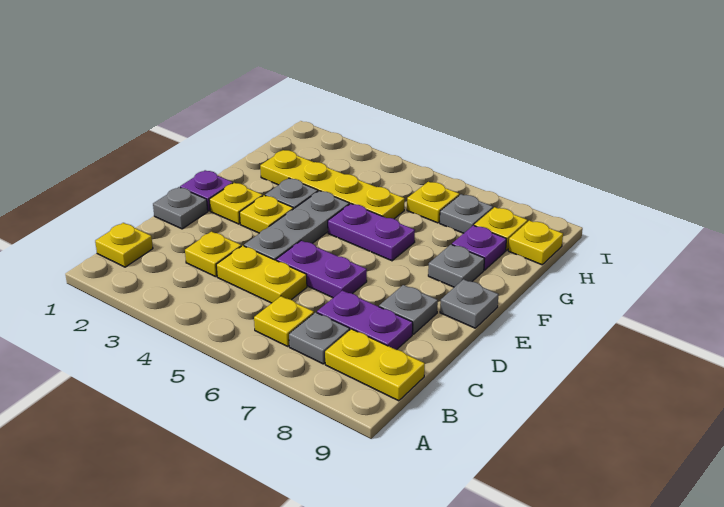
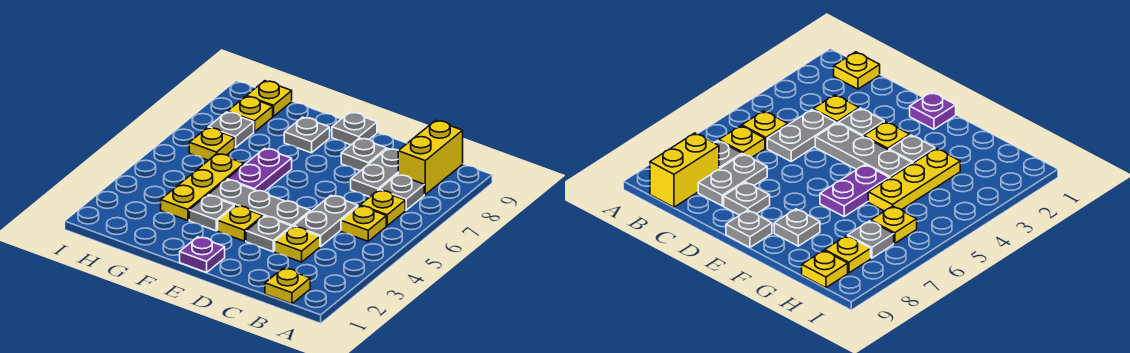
yellow plate B8:B9 level 1 -> yellow brick B8:B9 level 1
yellow plate C4:C5 level 1 -> grey plate C4:C5 level 1
purple plate C7:C8 level 1 -> grey plate C7:C8 level 1
grey plate D1 level 1 -> grey plate D3 level 1
purple plate D5:D6 level 1 -> none
yellow plate E2 level 1 -> yellow plate B5 level 1
yellow plate G2:G5 level 1 -> yellow plate G3:G5 level 1
purple plate G8 level 1 -> none

